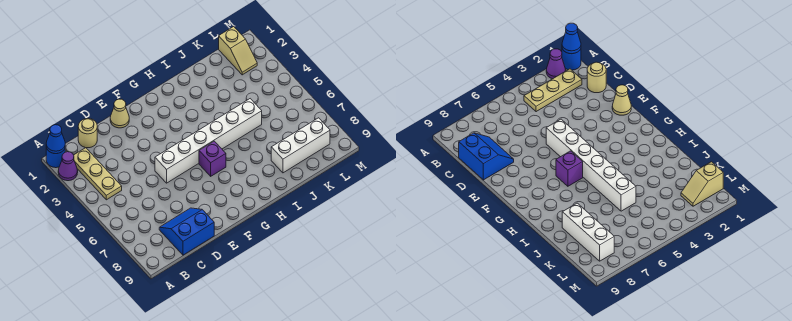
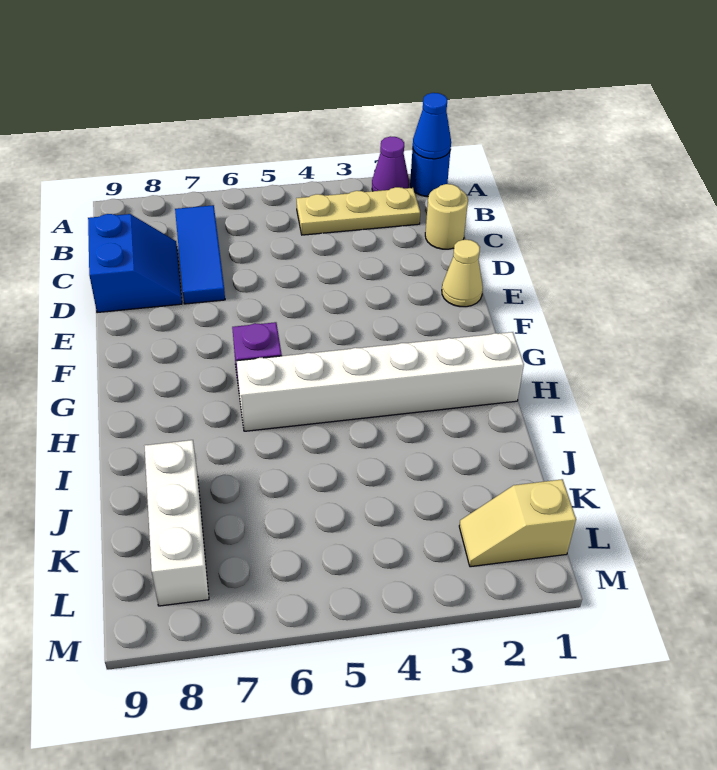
none -> blue tile B7:D7 level 1
white brick E5:J5 level 1 -> white brick H1:H6 level 1

